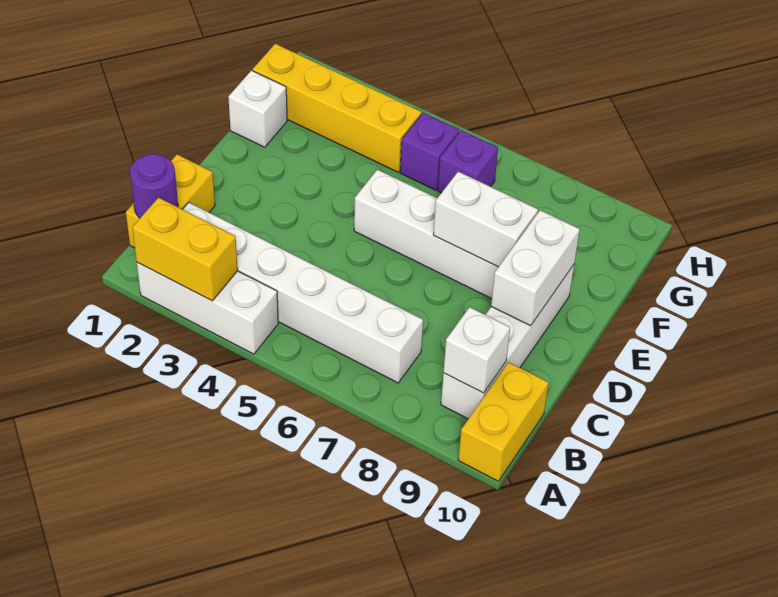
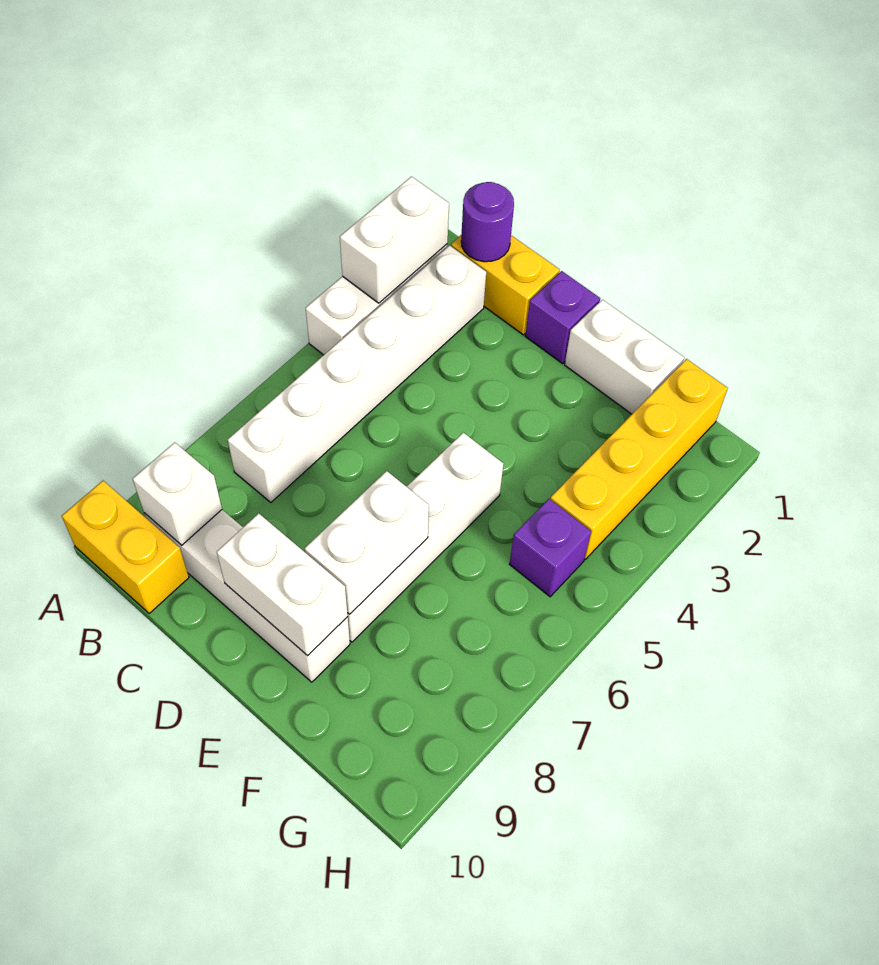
yellow brick A2:A3 level 2 -> white brick A2:A3 level 2
white brick F1 level 1 -> white brick E1:F1 level 1
purple brick G6 level 1 -> purple brick D1 level 1

